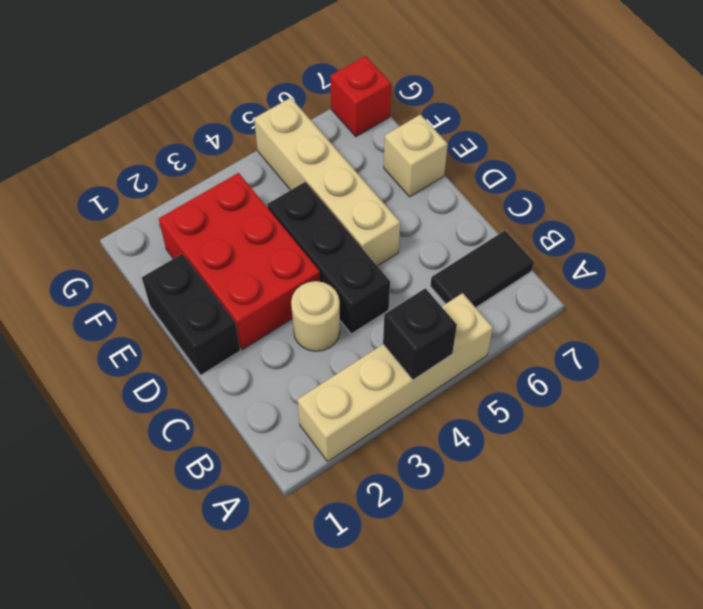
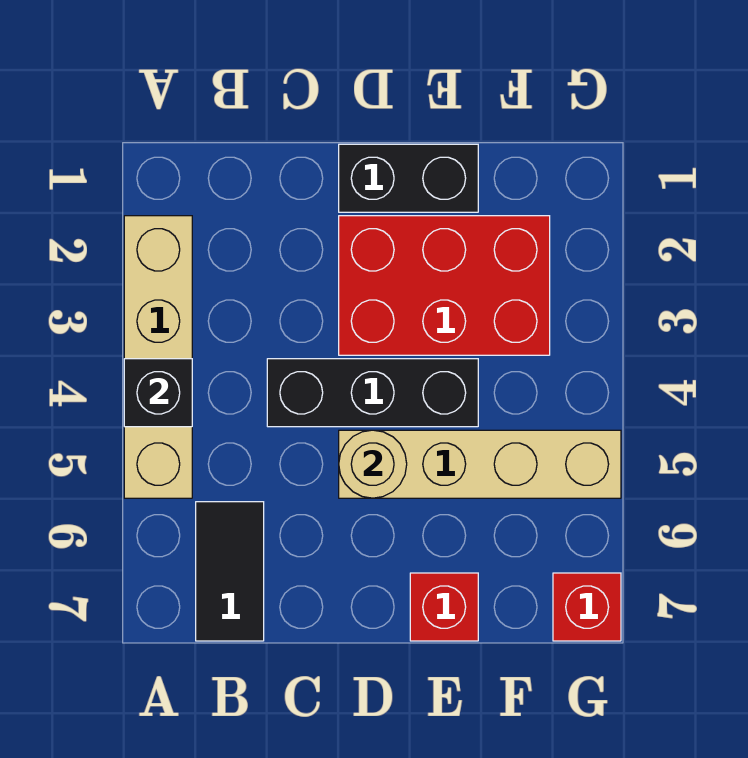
tan round brick C3 level 1 -> tan round brick D5 level 2
tan brick E7 level 1 -> red brick E7 level 1

